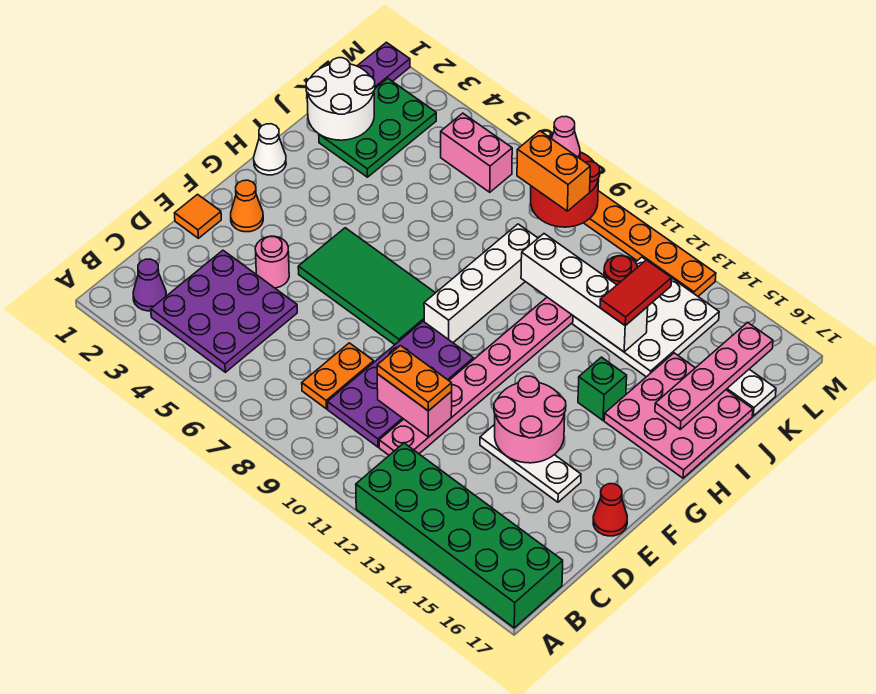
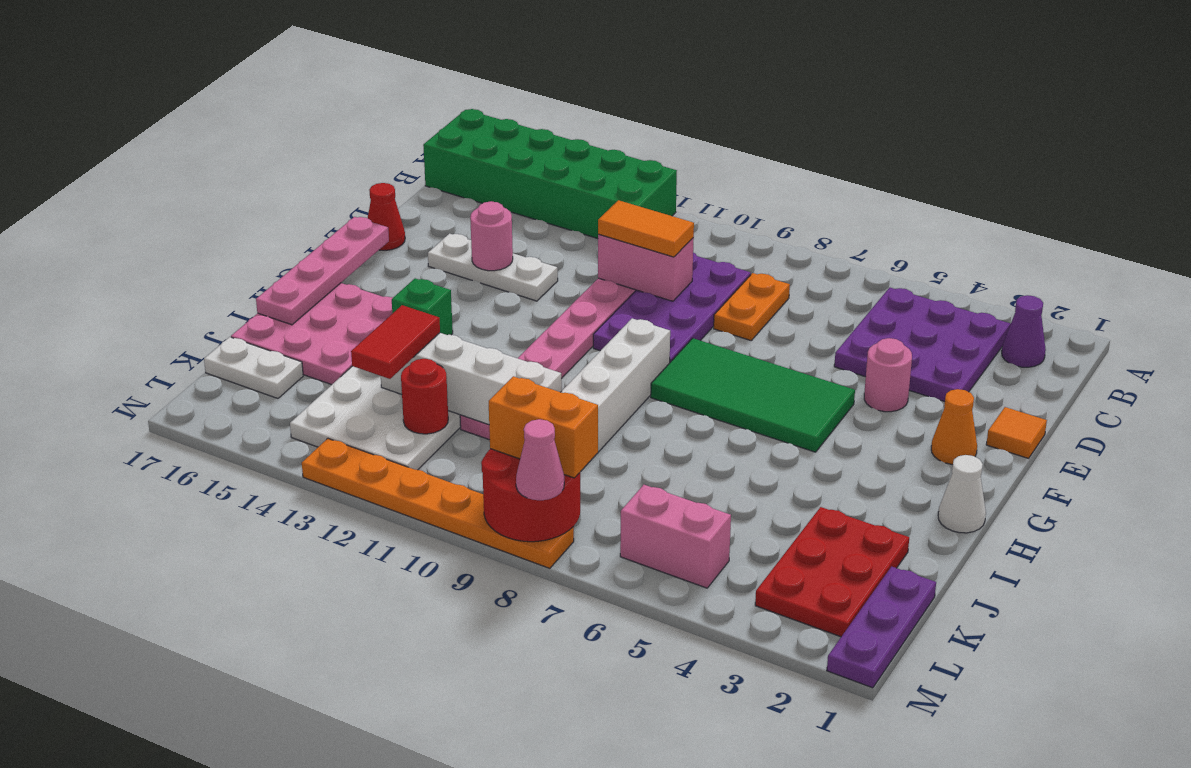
orange plate D10:D11 level 3 -> orange tile D10:D11 level 3
pink round brick E13:F14 level 2 -> pink round brick E14 level 2
pink plate I16:L16 level 2 -> pink plate F17:I17 level 2
white round brick J1:K2 level 2 -> none
green plate J2:L3 level 1 -> red plate J2:L3 level 1

